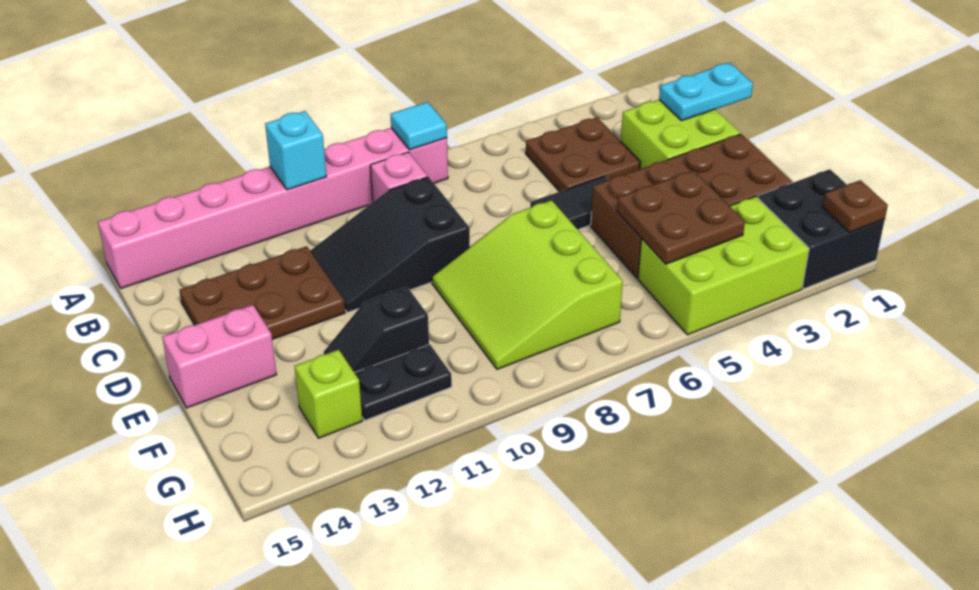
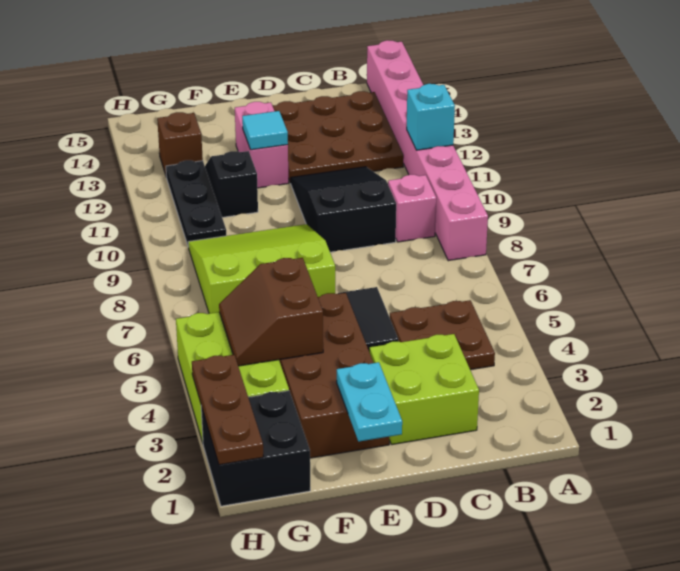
cyan tile A8 level 2 -> cyan tile E12 level 2
cyan plate C1:C2 level 2 -> cyan plate E1:E2 level 2
brown plate C12:D14 level 1 -> brown plate B12:D14 level 1
pink brick E14:E15 level 1 -> pink brick E12:E13 level 1
brown plate F4:G5 level 2 -> brown slope F4:G5 level 2 top F
black plate G11:G12 level 1 -> black plate G10:G12 level 1
lime brick G13 level 1 -> brown brick G13 level 1
brown plate H1 level 2 -> brown plate H1:H3 level 2

